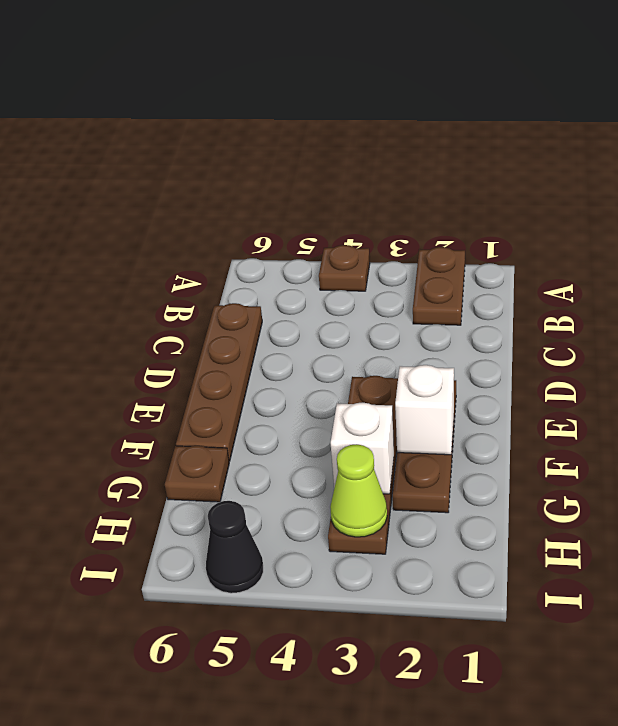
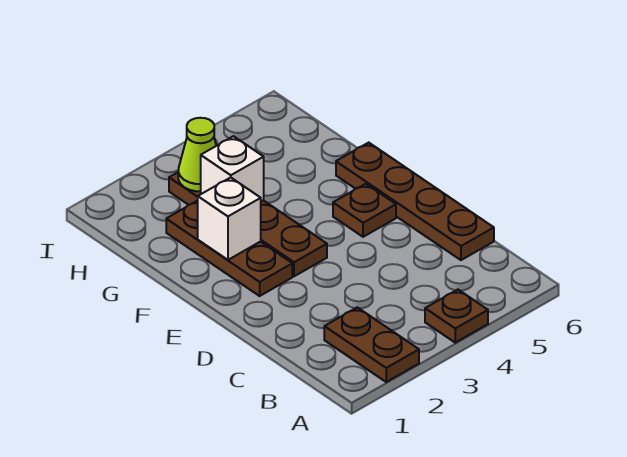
brown plate G6 level 1 -> brown plate E5 level 1
black cone I5 level 1 -> none

